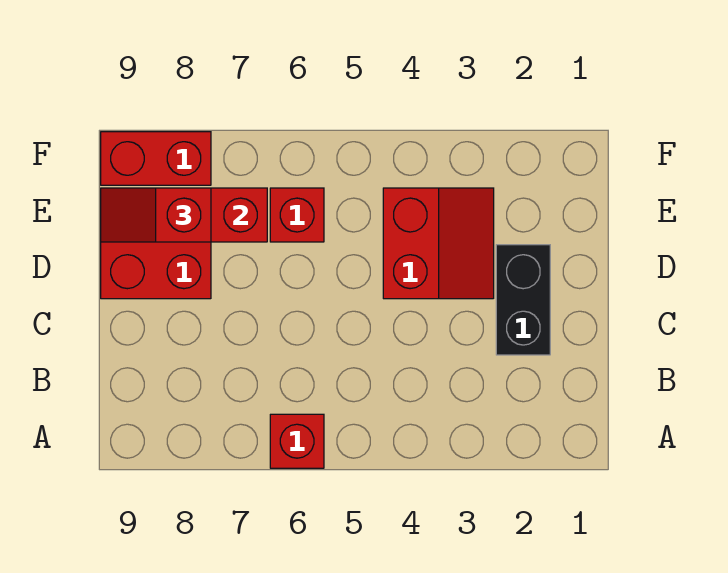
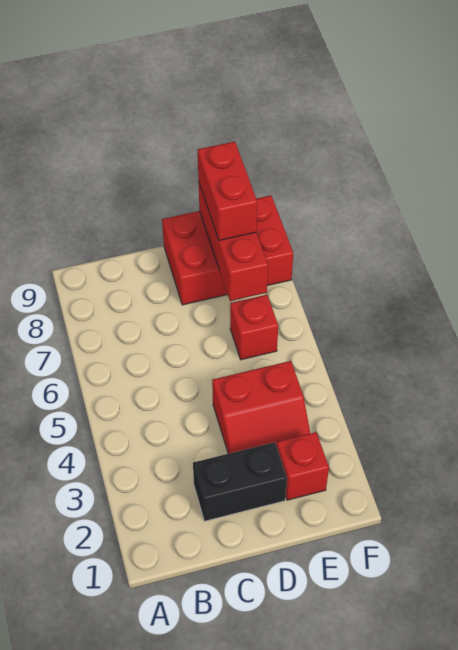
red brick A6 level 1 -> red brick E2 level 1
red slope E8:E9 level 3 top 8 -> red brick E8:E9 level 3

